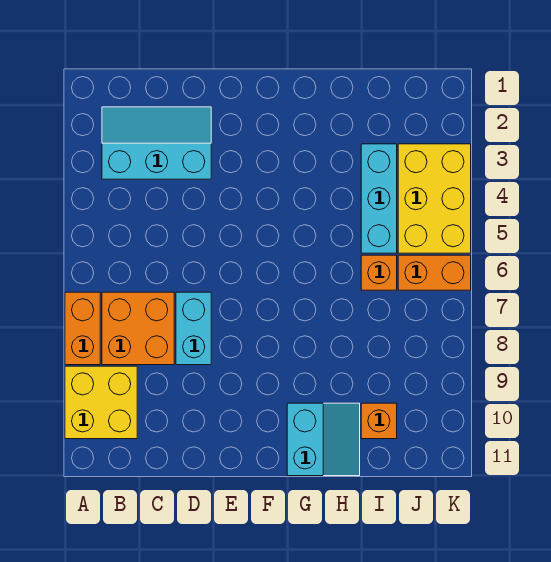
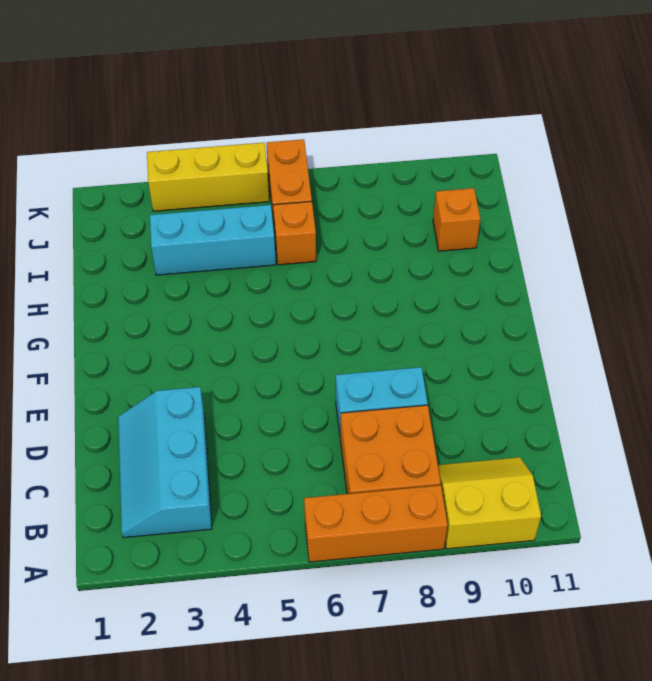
orange brick A7:A8 level 1 -> orange brick A6:A8 level 1
yellow brick A9:B10 level 1 -> yellow slope A9:B10 level 1 top A
cyan slope G10:H11 level 1 top G -> none
yellow brick J3:K5 level 1 -> yellow brick K3:K5 level 1

